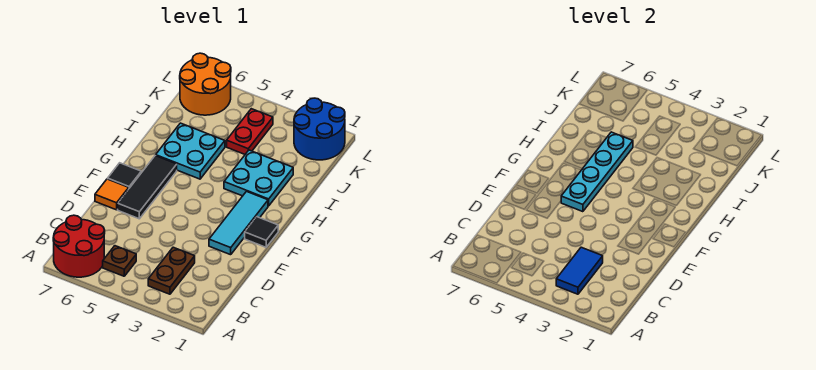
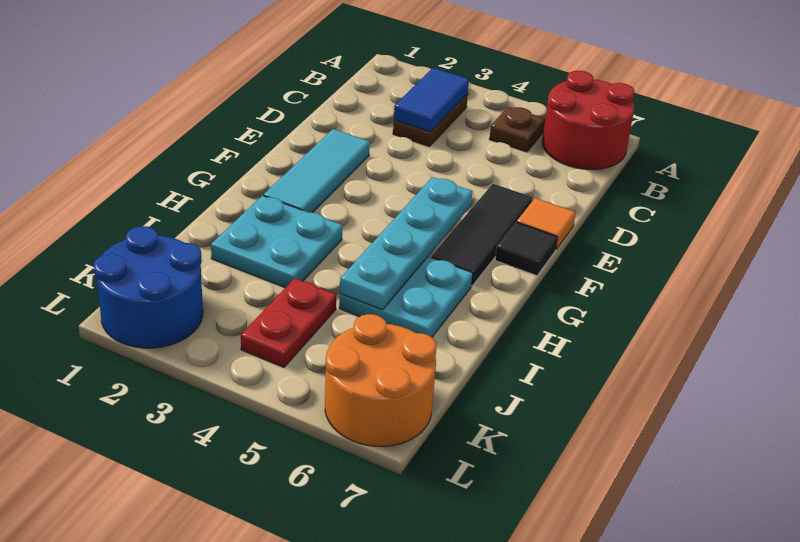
black tile F1 level 1 -> none

